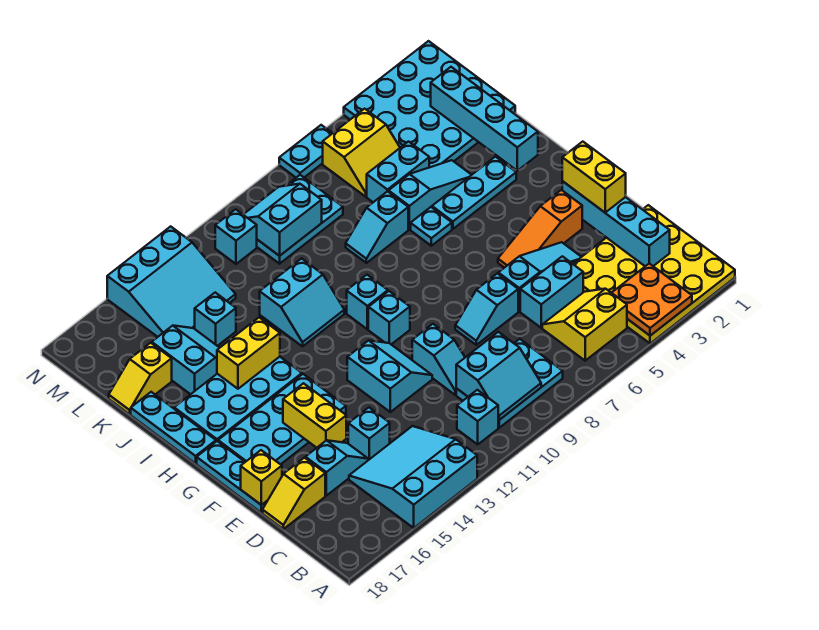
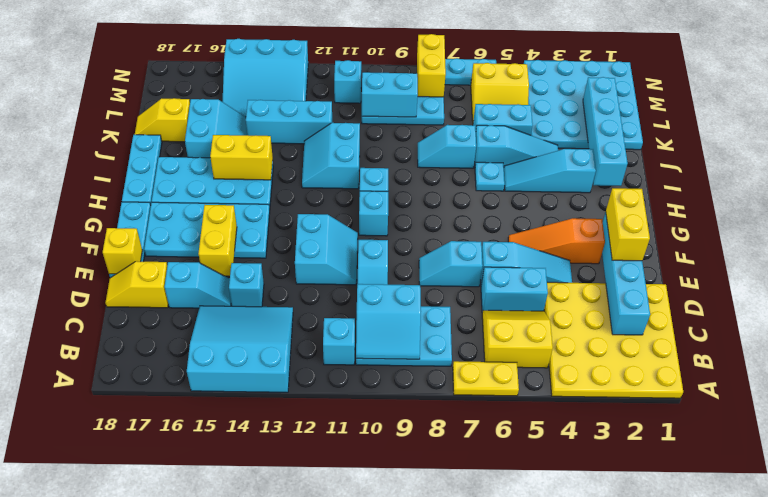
orange plate A3:B4 level 2 -> none
none -> yellow plate A6:A7 level 1
cyan plate I3:I5 level 1 -> cyan slope I3:I5 level 1 top 3
cyan slope I11:J12 level 1 top J -> cyan slope I11:J12 level 1 top 11
cyan brick K14 level 1 -> cyan brick K12:K14 level 1
none -> yellow brick M8:N8 level 2

